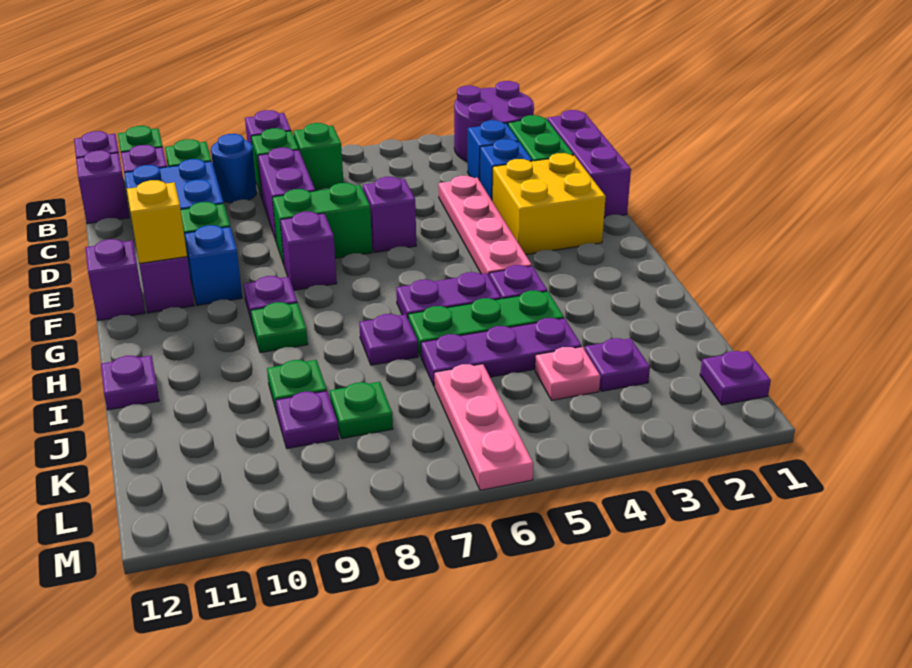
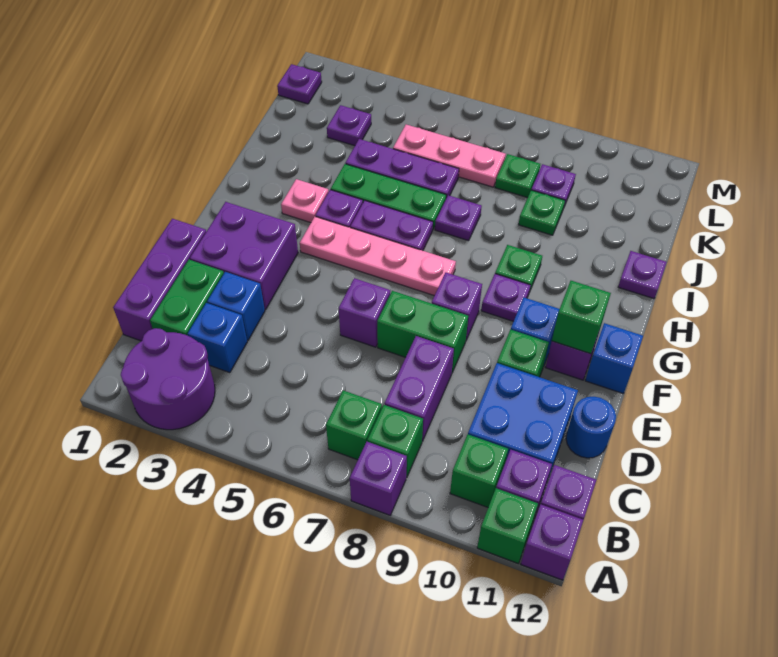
blue round brick B9 level 1 -> blue round brick D12 level 1
pink plate D4:G4 level 1 -> pink plate G4:G7 level 1
yellow brick E2:F3 level 1 -> purple brick E2:F3 level 1
yellow brick F11 level 2 -> green brick F11 level 2
purple brick F12 level 1 -> blue brick F12 level 1
pink plate K4 level 1 -> pink plate H3 level 1
pink plate K6:M6 level 1 -> pink plate K5:K7 level 1

